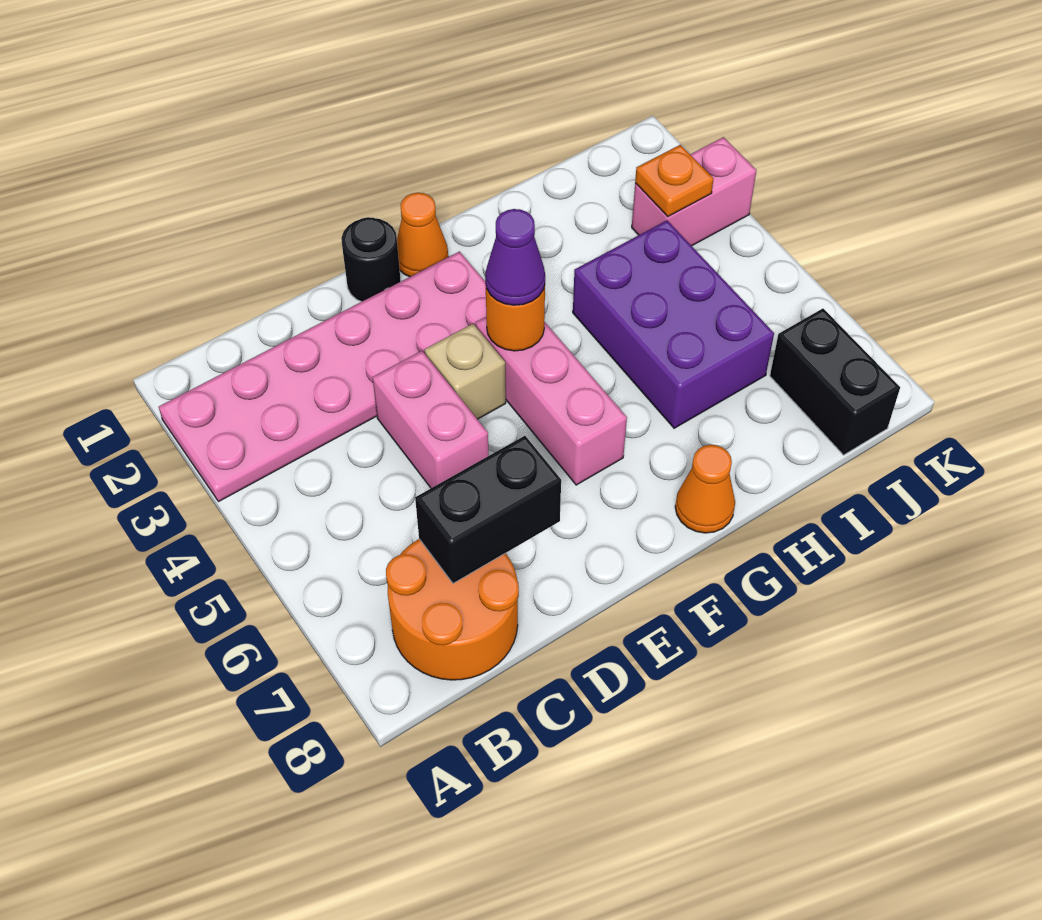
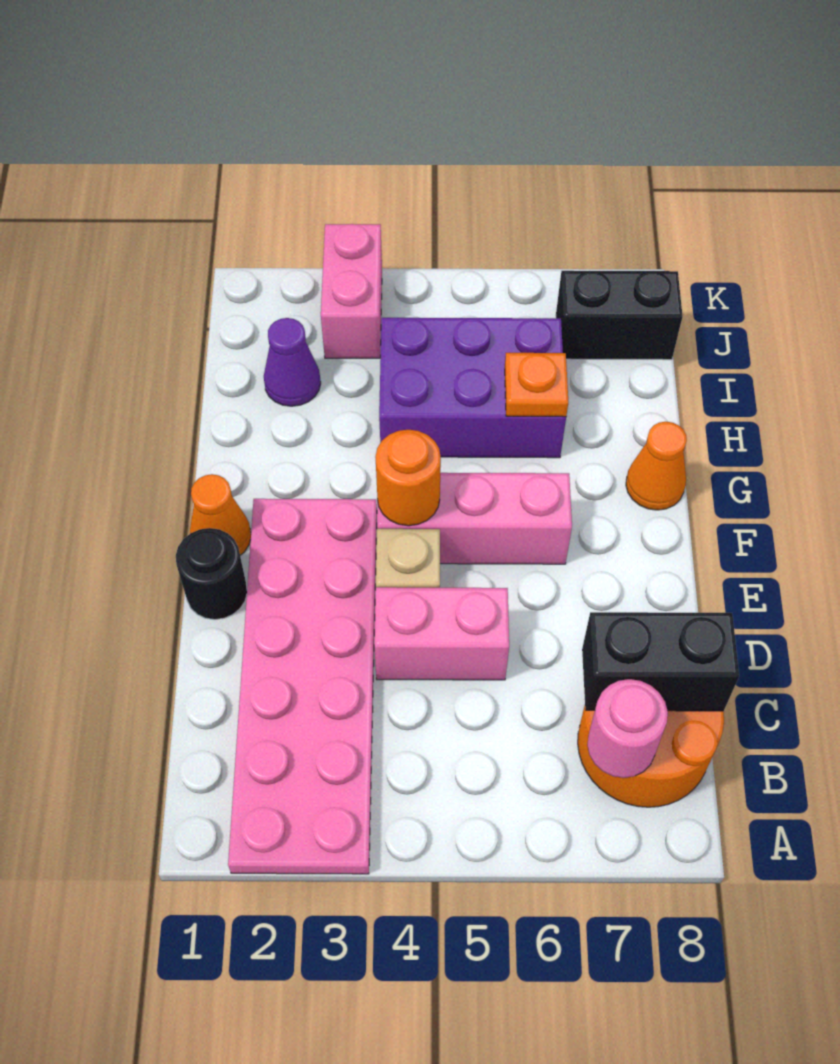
none -> pink round brick B7 level 2
black brick C7:D7 level 2 -> black brick C7:C8 level 2
purple cone F4 level 3 -> purple cone I2 level 1
orange plate J3 level 2 -> orange plate H6 level 2

